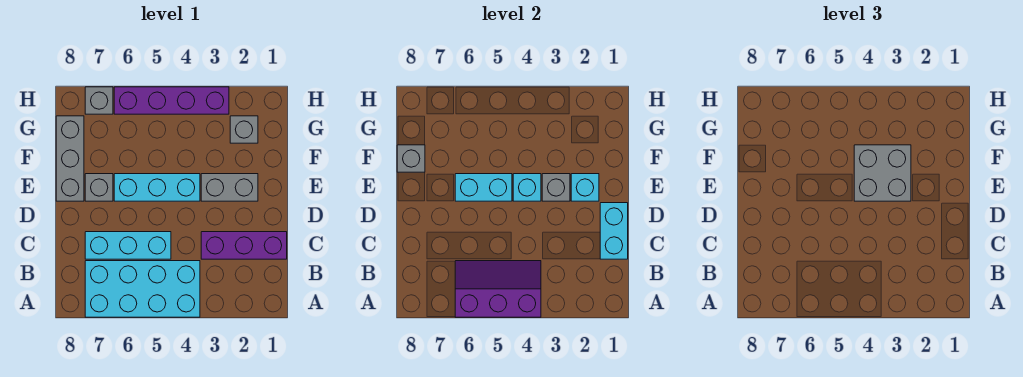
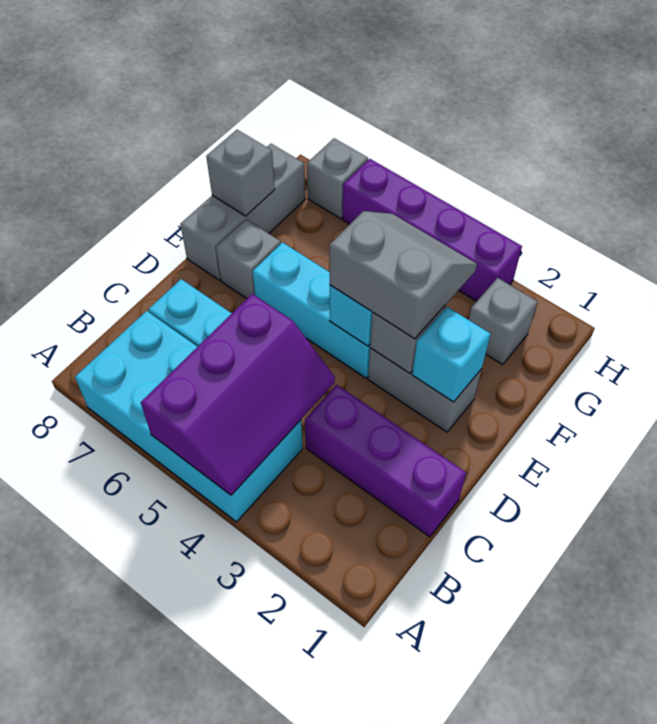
purple slope A4:B6 level 2 top A -> purple slope A4:C5 level 2 top 5
cyan brick C1:D1 level 2 -> none
grey brick E3:F4 level 3 -> grey slope E3:F4 level 3 top E
cyan brick E5:E6 level 2 -> none

